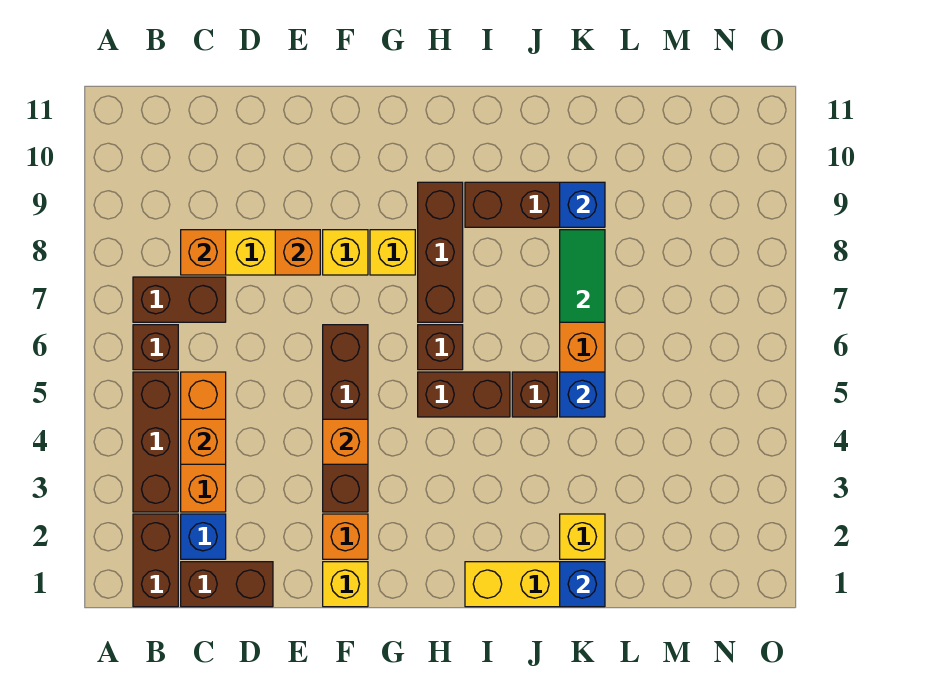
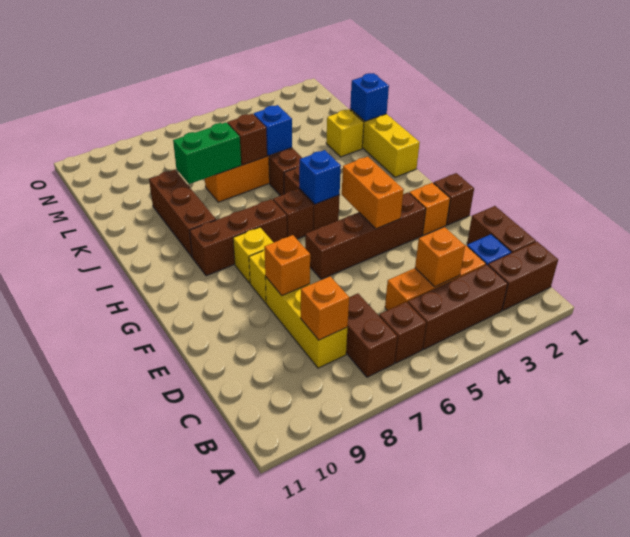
yellow brick F1 level 1 -> brown brick F1 level 1
orange brick F4 level 2 -> orange brick F4:G4 level 2
none -> brown brick K6 level 2
green tile K7:K8 level 2 -> green brick K7:K8 level 2
blue brick K9 level 2 -> blue brick H5 level 2

